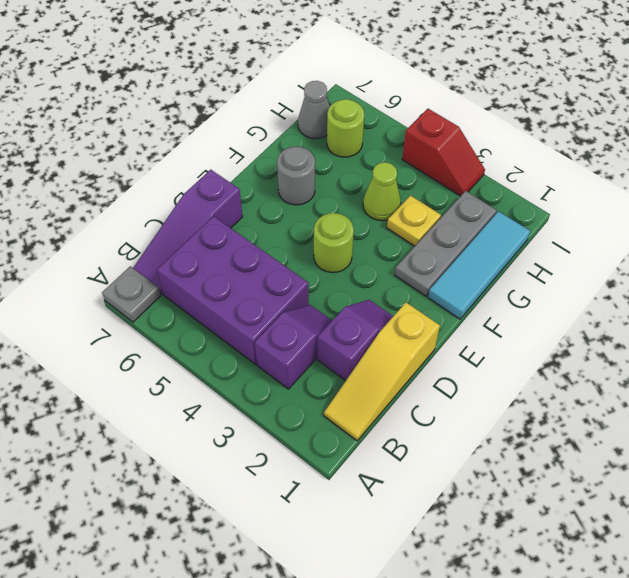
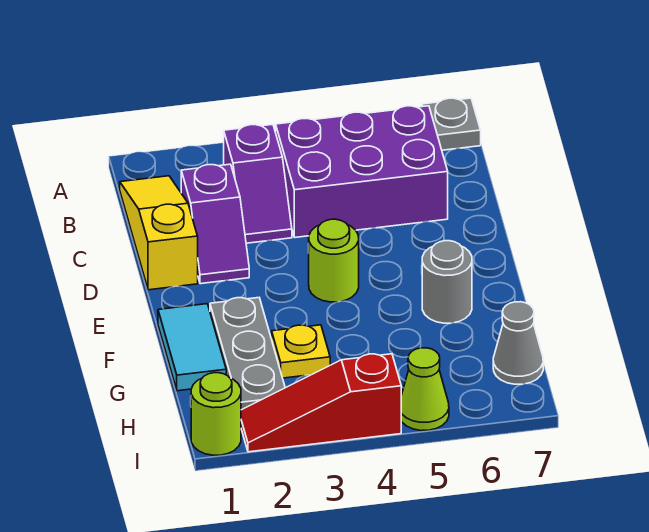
purple slope B7:D7 level 1 top D -> none
cyan tile F1:H1 level 1 -> cyan tile F1:G1 level 1
lime cone G4 level 1 -> lime cone I5 level 1
lime round brick H6 level 1 -> lime round brick I1 level 1
red slope I3:I4 level 1 top 4 -> red slope I2:I4 level 1 top 4

